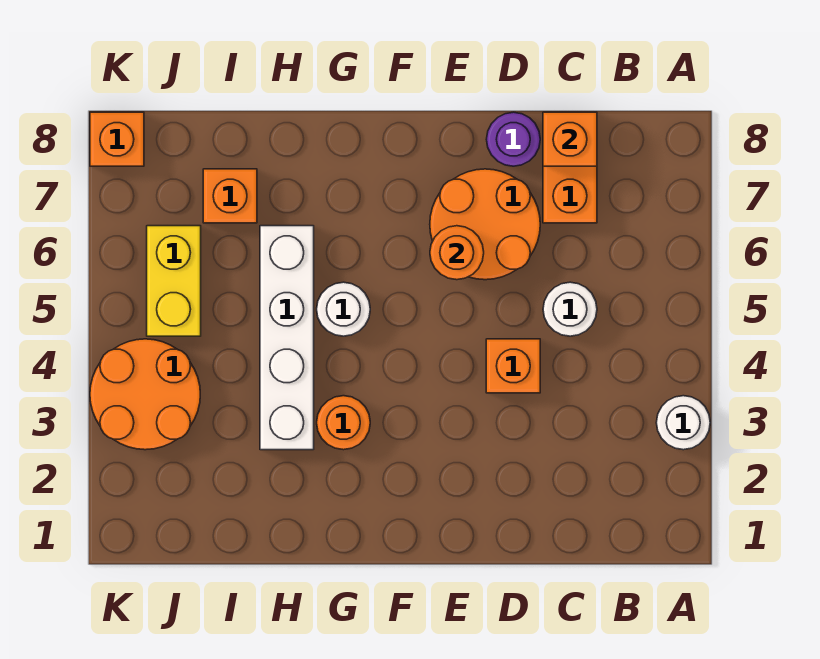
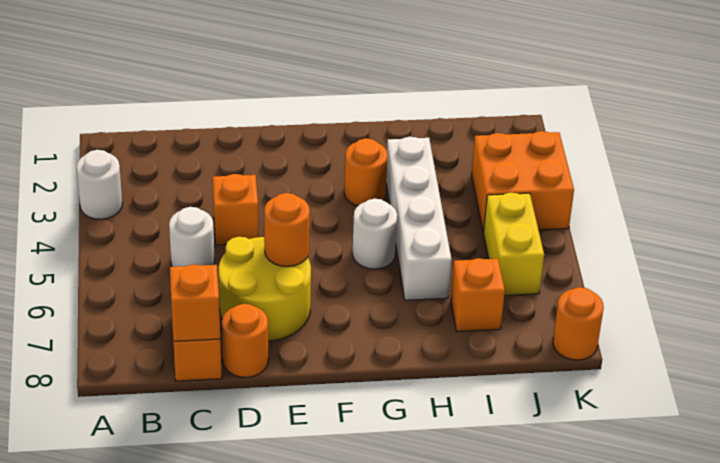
orange round brick D6:E7 level 1 -> yellow round brick D6:E7 level 1
purple round brick D8 level 1 -> orange round brick D8 level 1
orange round brick J3:K4 level 1 -> orange brick J3:K4 level 1
orange brick K8 level 1 -> orange round brick K8 level 1

